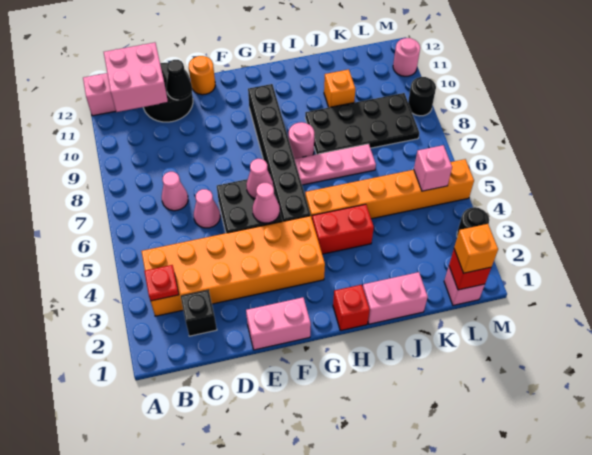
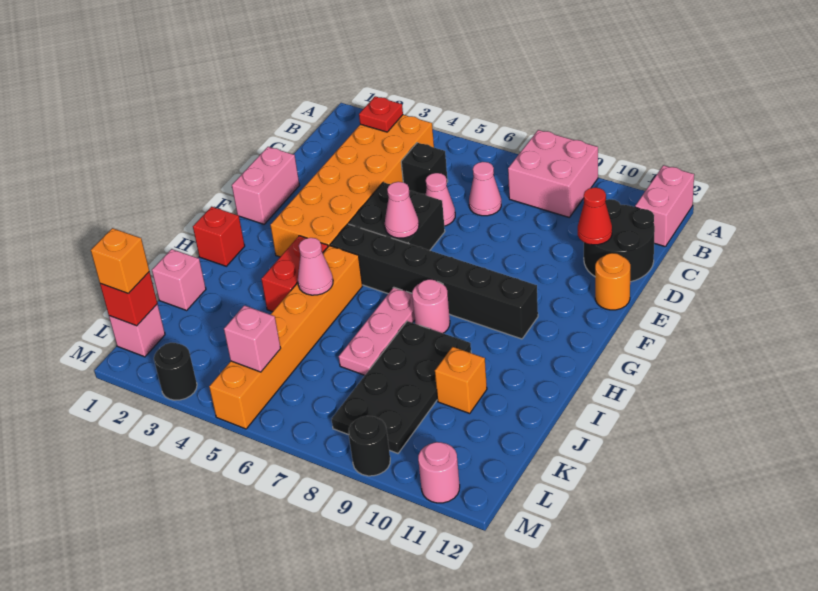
pink brick B11:C12 level 2 -> pink brick A8:B9 level 1
black brick C2 level 1 -> black brick C5 level 1
black cone D11 level 2 -> red cone D11 level 2
pink cone F5 level 2 -> pink cone I5 level 2
pink brick I1:J1 level 1 -> pink brick J1 level 1

